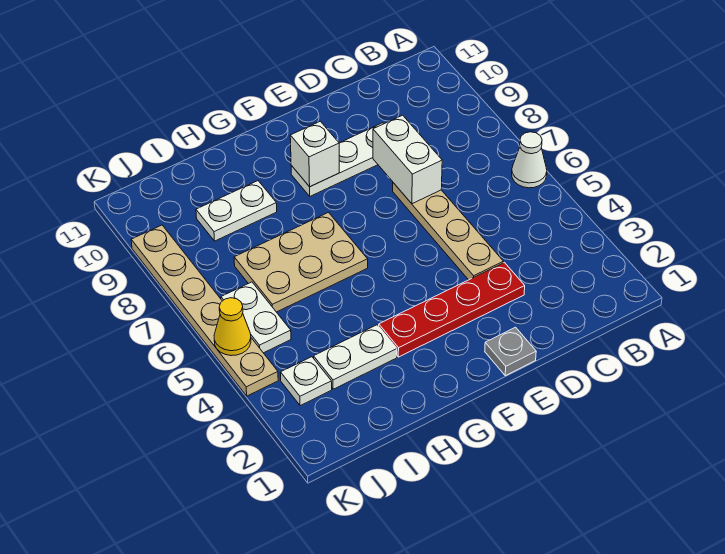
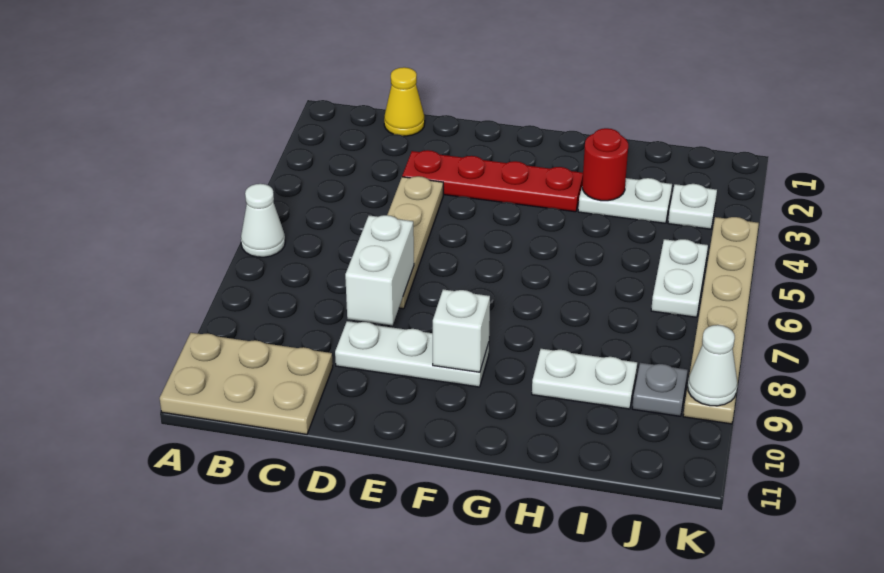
grey plate E1 level 1 -> grey plate J9 level 1
tan plate G6:I7 level 1 -> tan plate A10:C11 level 1
none -> red round brick H3 level 2
yellow cone K5 level 2 -> yellow cone C1 level 1
none -> white cone K9 level 2

